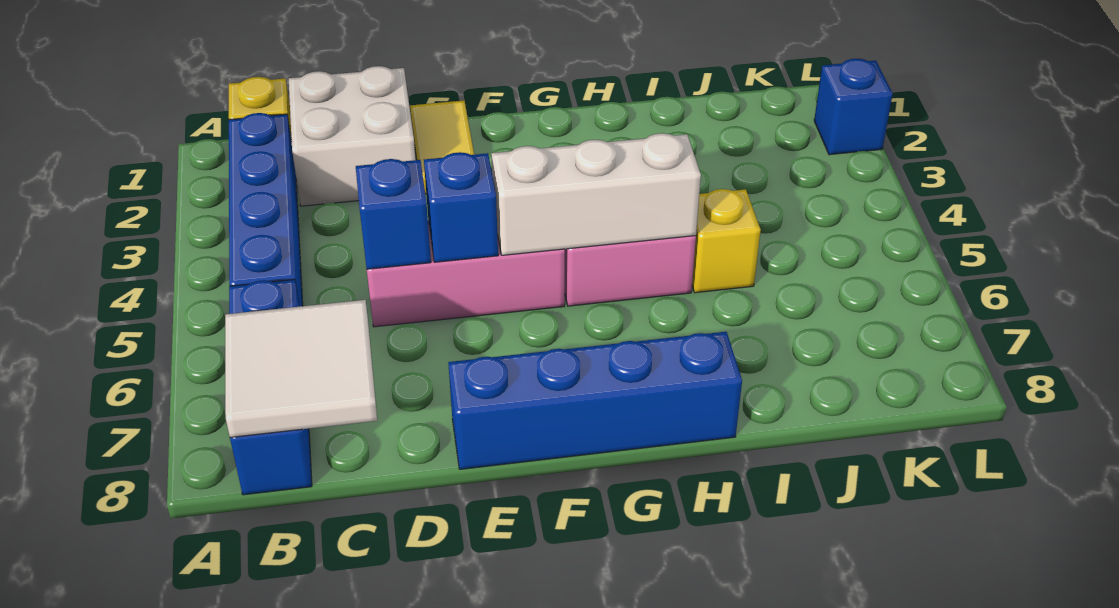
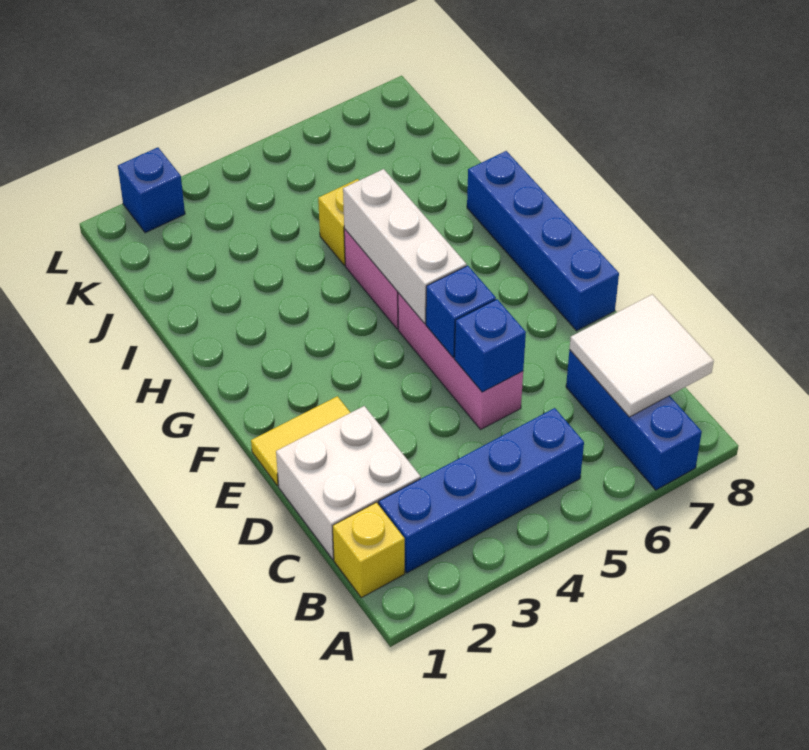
blue brick B6:B8 level 1 -> blue brick A7:C7 level 1

